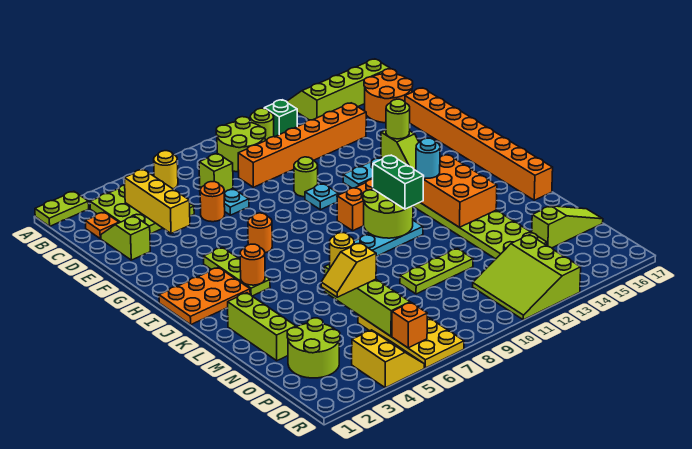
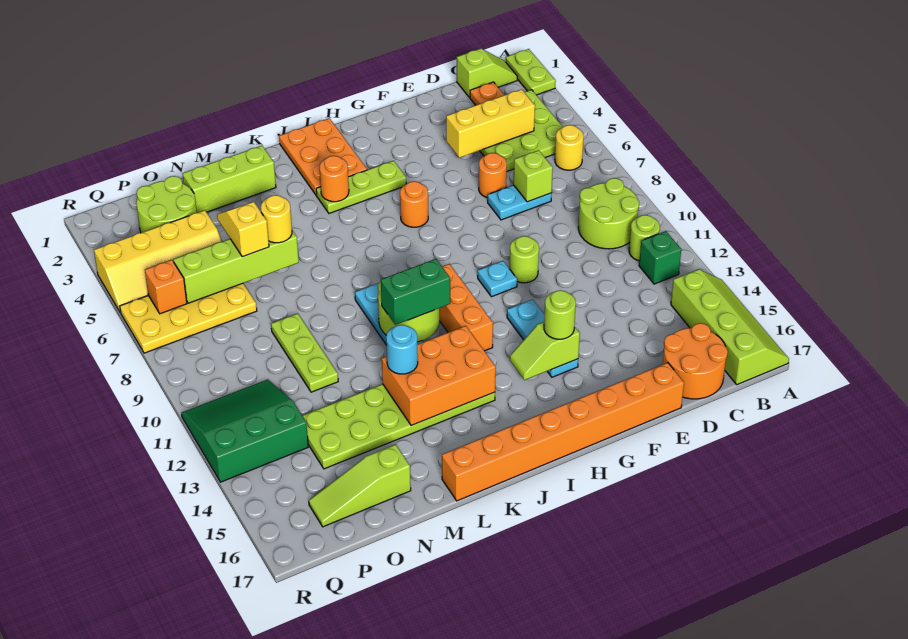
lime slope D2:E2 level 1 top E -> lime slope B1:C1 level 1 top C
orange brick D9:D14 level 1 -> none
cyan round brick J13 level 3 -> cyan round brick L13 level 3
lime slope O15:O17 level 1 top 15 -> lime slope N16:P16 level 1 top N
lime slope P11:R13 level 1 top 13 -> green slope P11:R13 level 1 top 13
yellow slope Q4:R5 level 1 top 4 -> yellow slope O4:R5 level 1 top 4

